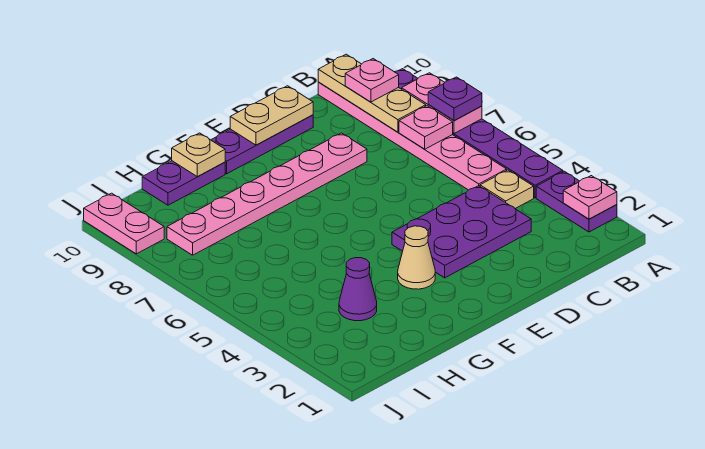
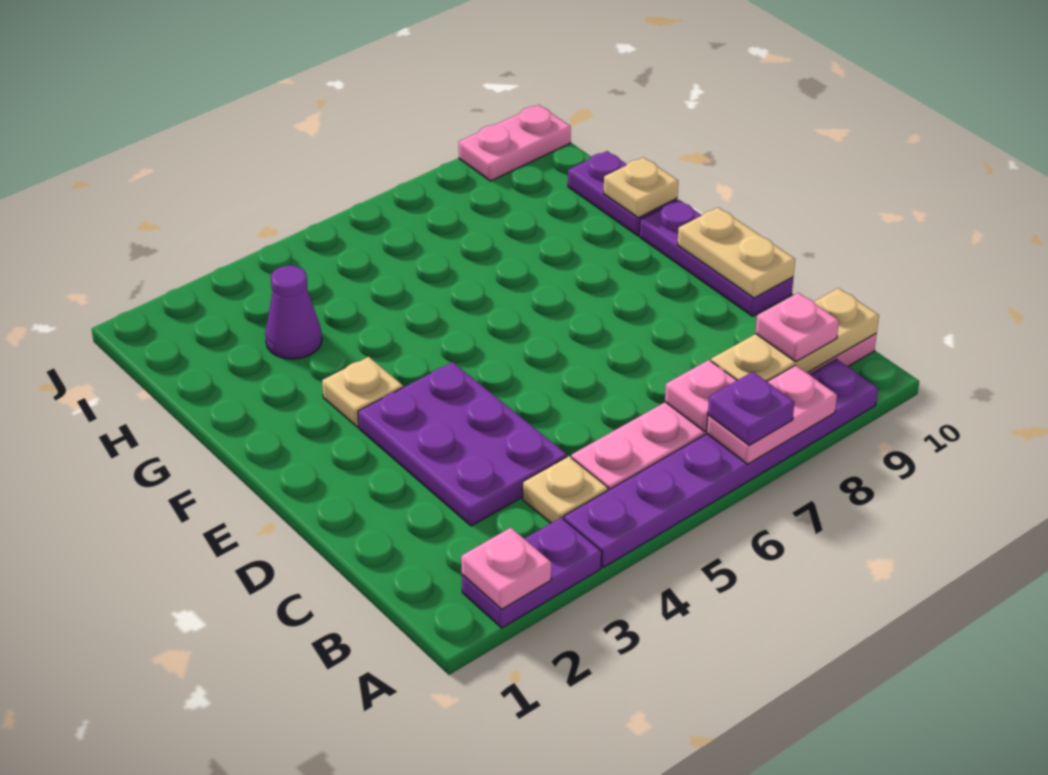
pink plate D8:I8 level 1 -> none
tan cone F3 level 1 -> tan plate F3 level 1

